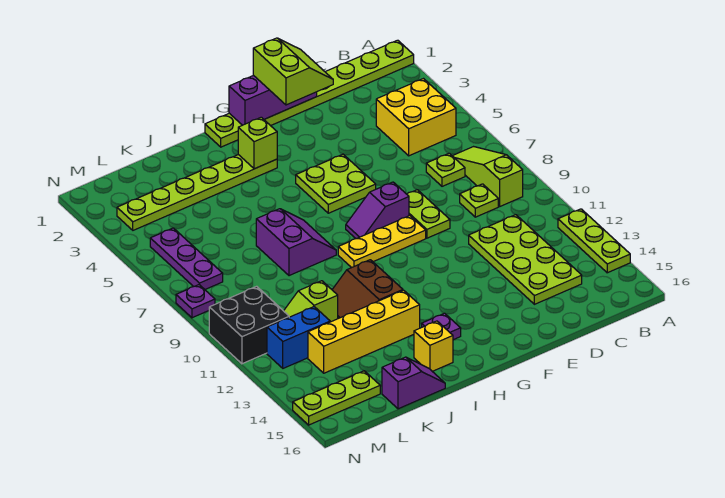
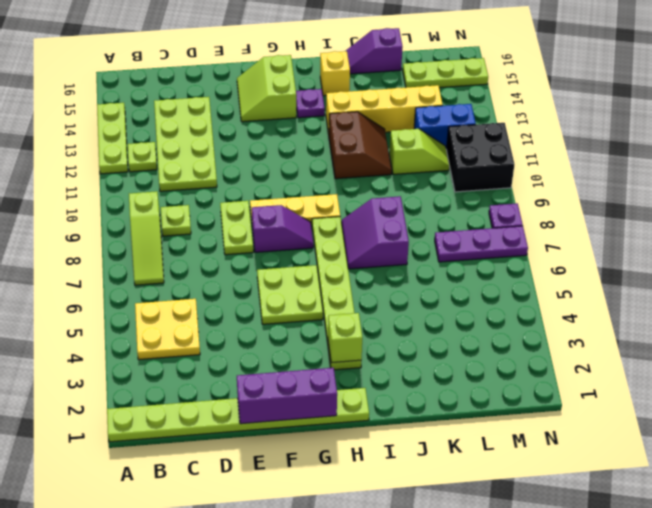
yellow brick B4:C5 level 1 -> yellow plate B4:C5 level 1
lime plate C7 level 1 -> lime plate B12 level 1
lime slope E1:F2 level 3 top F -> lime slope F14:G15 level 1 top G
lime plate H3:M3 level 1 -> lime plate H3:H8 level 1
purple plate M5:M7 level 1 -> purple plate L7:N7 level 1

